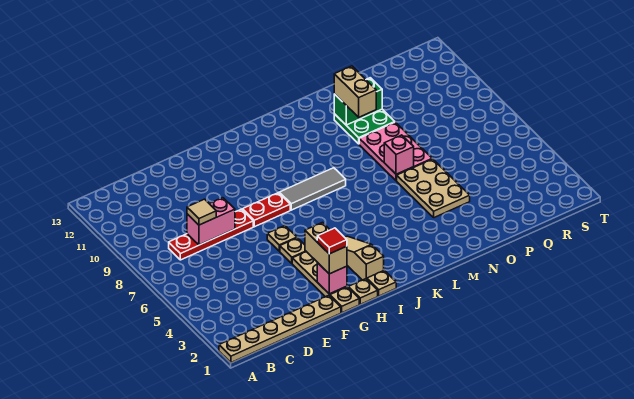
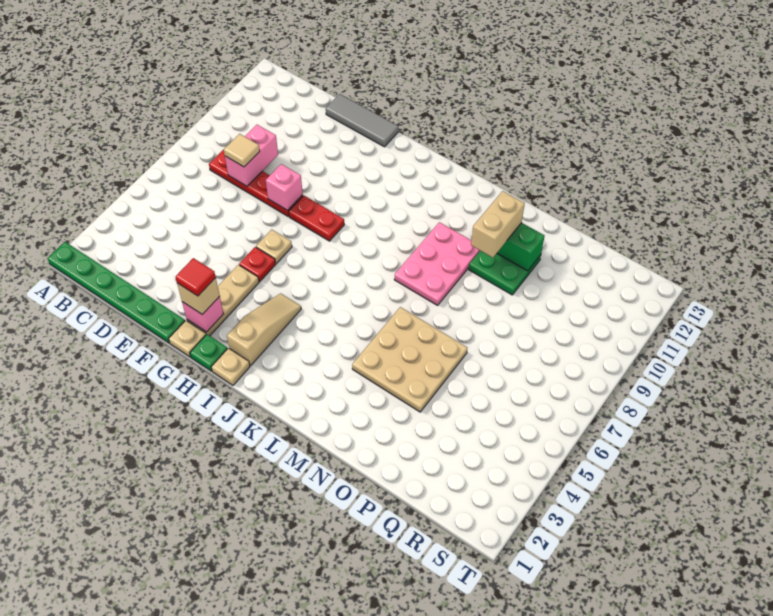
tan plate A1:F1 level 1 -> green plate A1:F1 level 1
pink brick D8:E8 level 2 -> pink brick D8:D9 level 2
tan brick G2:G3 level 3 -> tan brick G2 level 3
tan plate G5 level 1 -> red plate G5 level 1
tan plate H1 level 1 -> green plate H1 level 1
grey tile I8:K8 level 1 -> grey tile E13:G13 level 1
tan plate N4:O6 level 1 -> tan plate M4:O6 level 1
pink plate N7:O9 level 1 -> pink plate L8:M10 level 1
pink brick N7 level 2 -> pink brick F8 level 2

